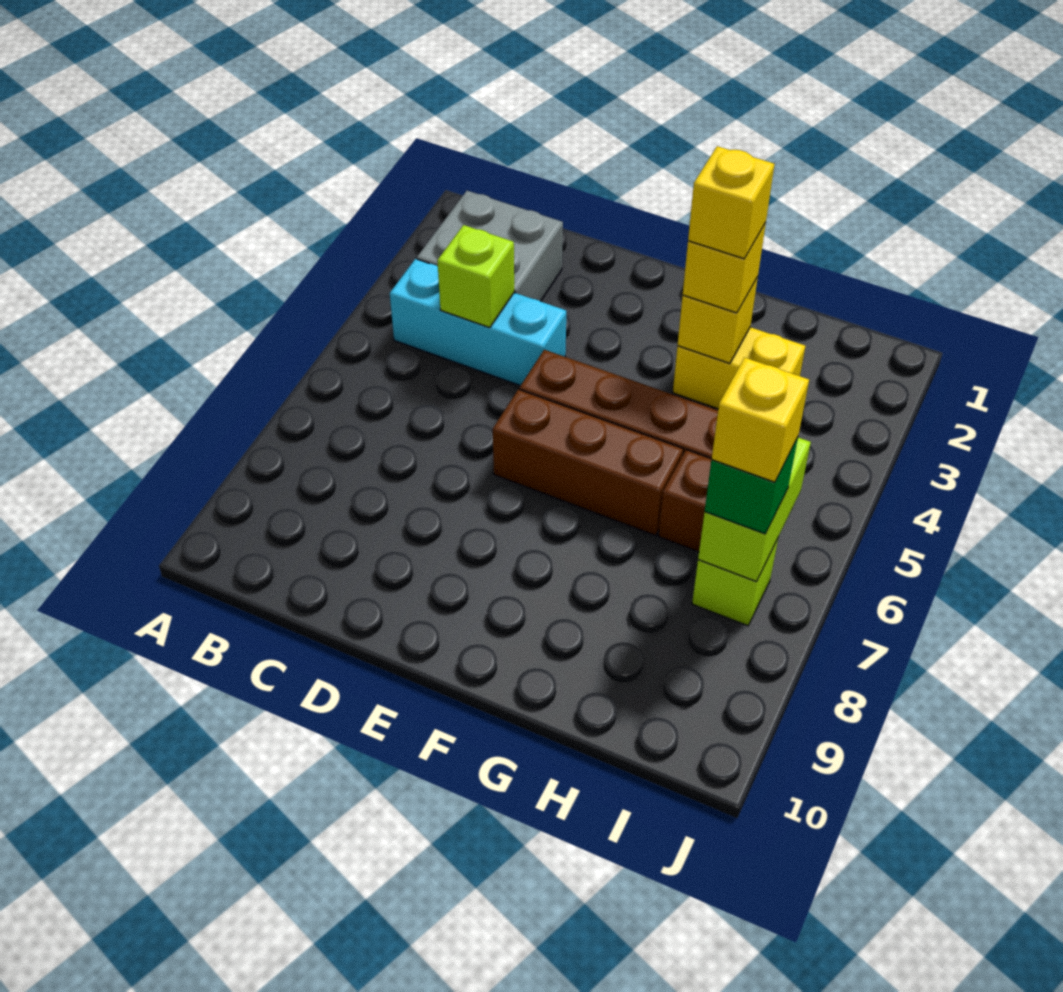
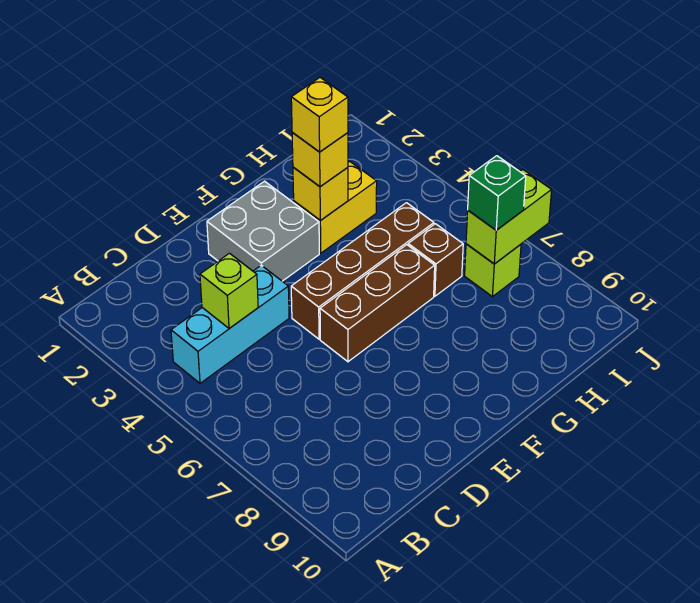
grey brick B2:C3 level 1 -> grey brick E2:F3 level 1
lime brick I6:I7 level 2 -> lime brick I7:J7 level 2
yellow brick I7 level 4 -> none

